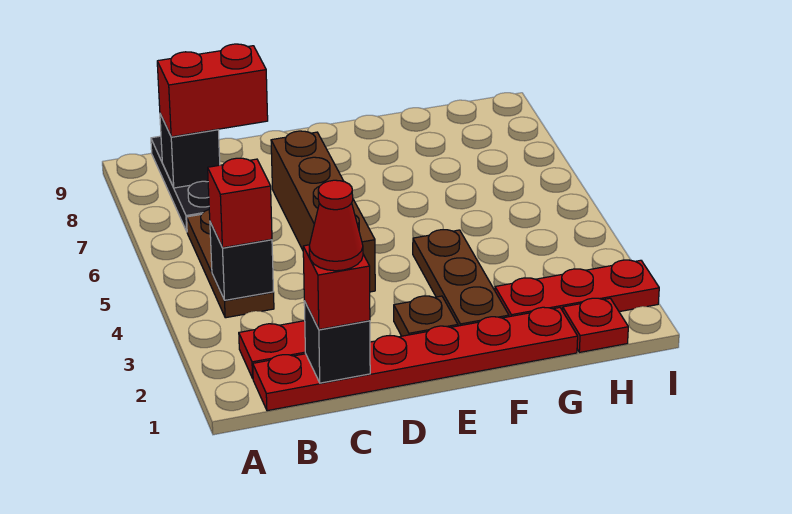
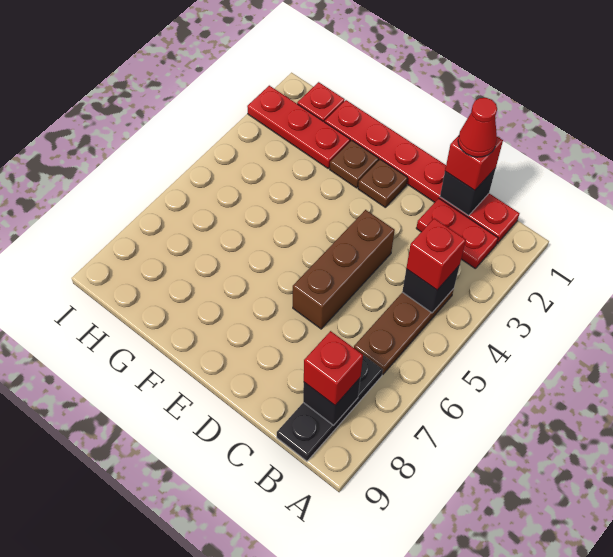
red brick B8:C8 level 3 -> red brick B8 level 3
brown brick D4:D7 level 1 -> brown brick D4:D6 level 1
brown plate F2:F4 level 1 -> brown plate F2 level 1

